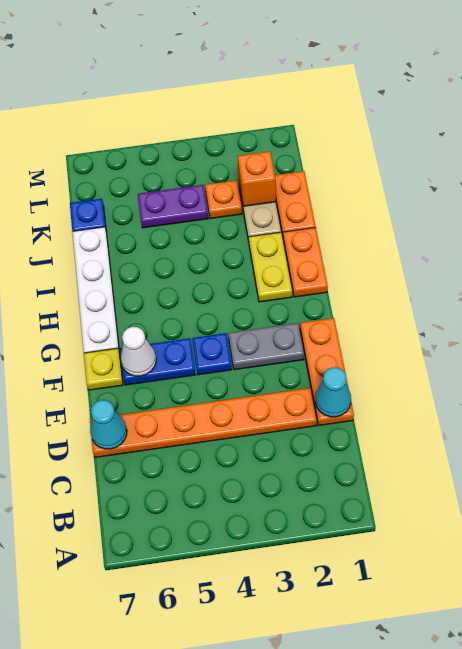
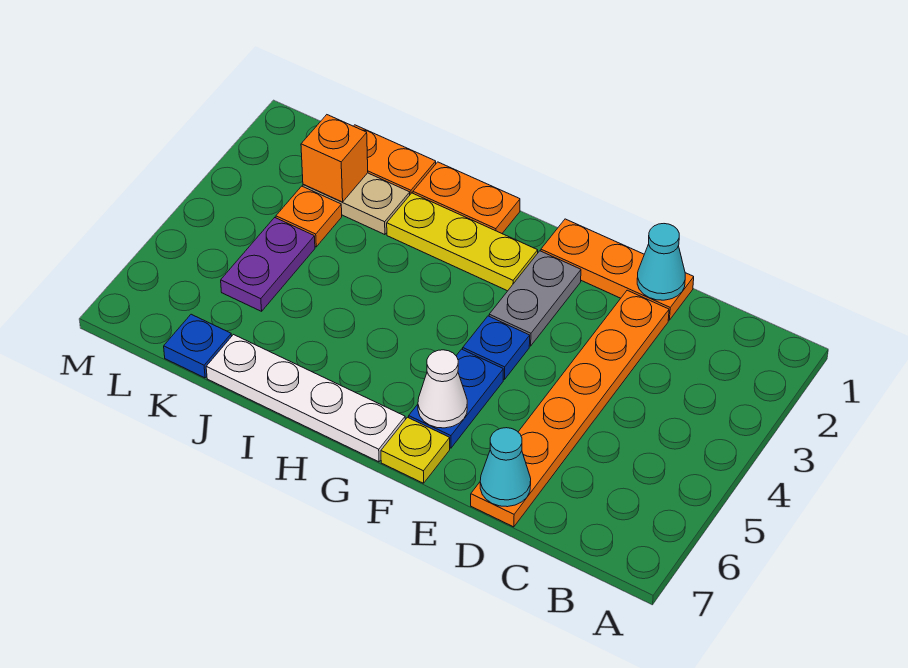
yellow plate H2:I2 level 1 -> yellow plate G2:I2 level 1

